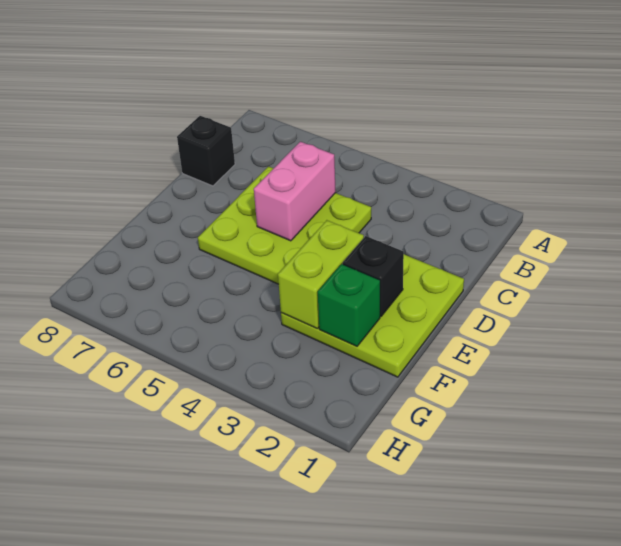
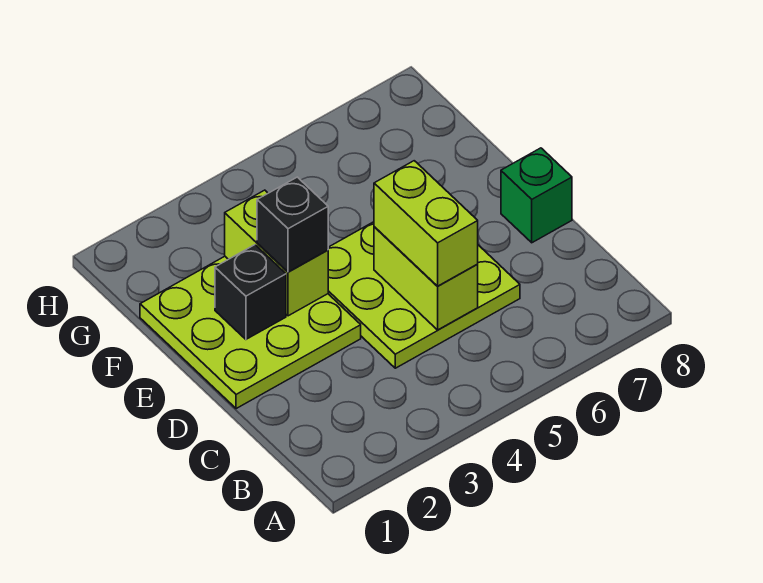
pink brick C5:D5 level 2 -> lime brick C5:D5 level 2
none -> lime brick C5:D5 level 3
black brick C8 level 1 -> black brick E3 level 3
green brick F2 level 2 -> green brick D8 level 1

